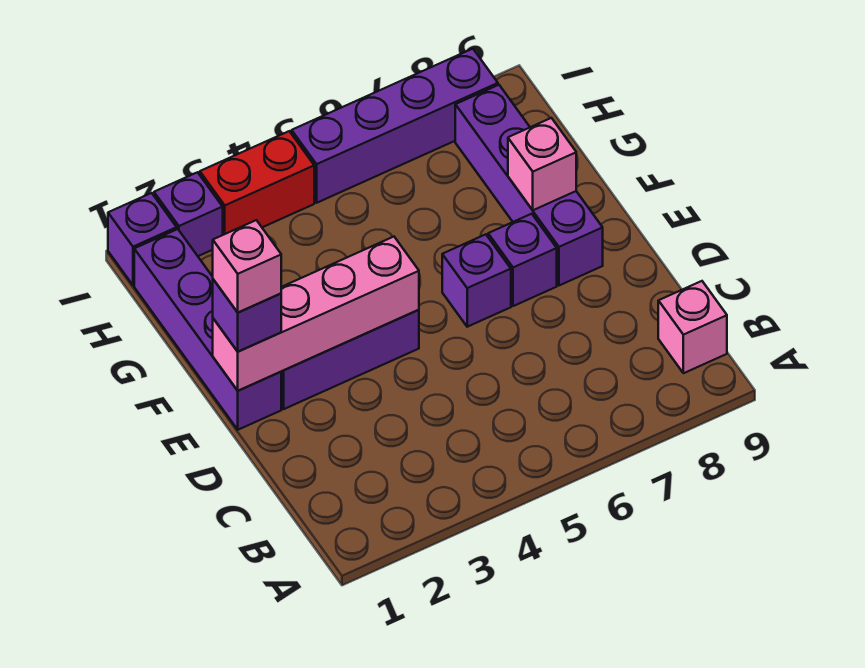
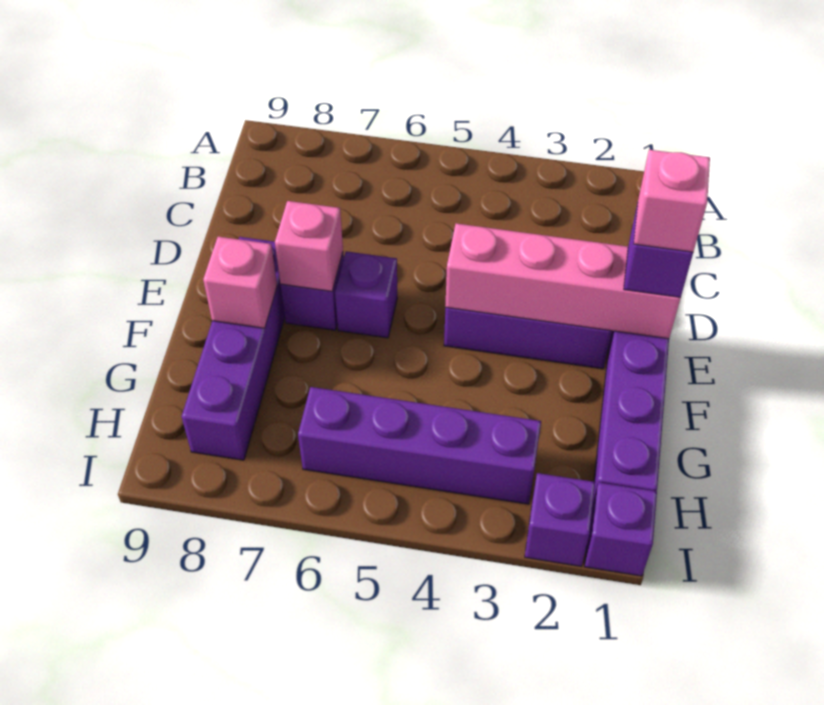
pink brick B9 level 1 -> pink brick E7 level 2
red brick I3:I4 level 1 -> none
purple brick I5:I8 level 1 -> purple brick H3:H6 level 1

